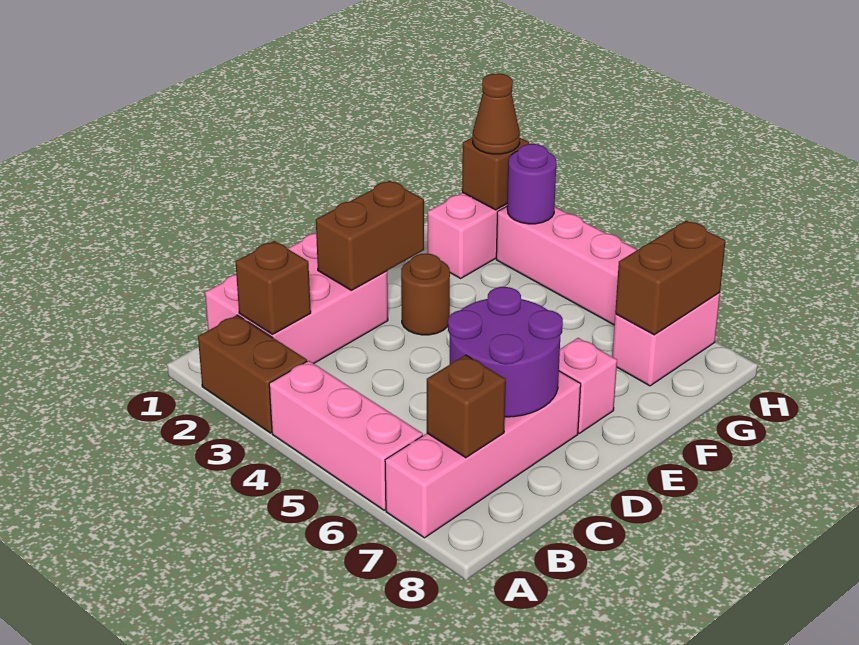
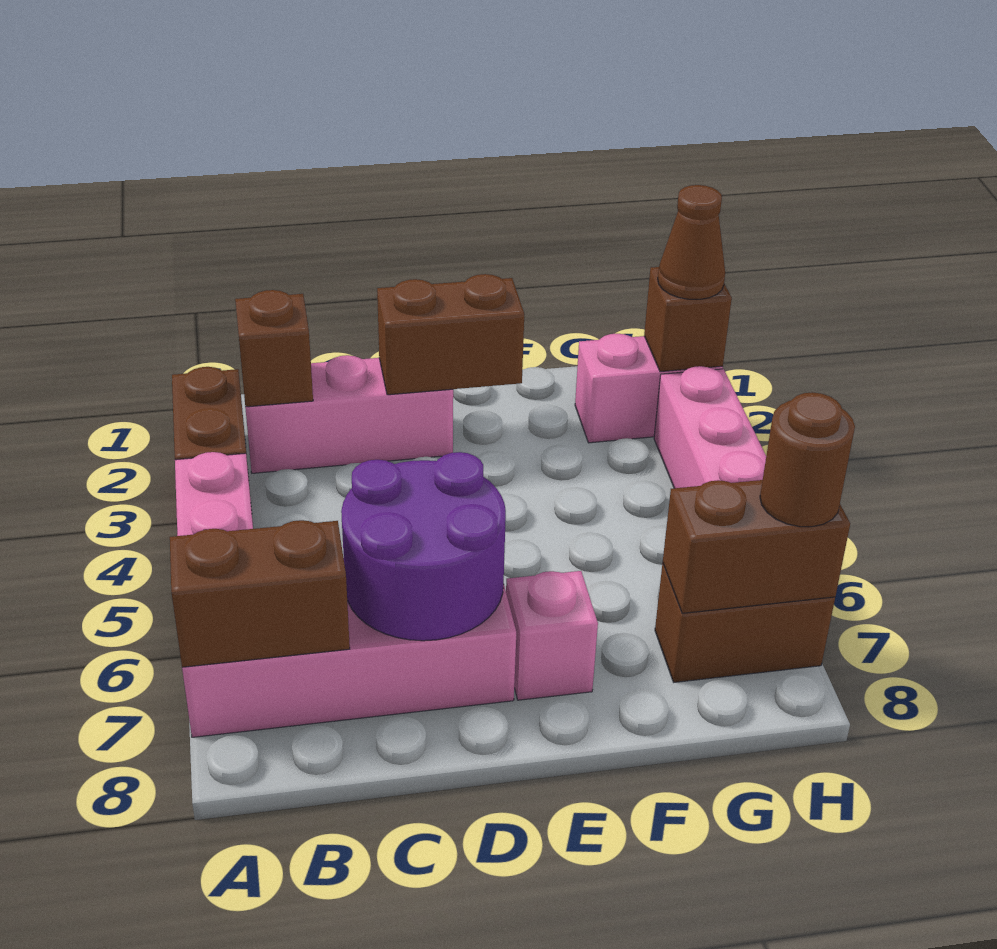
pink brick B1:D2 level 1 -> pink brick B2:D2 level 1
brown brick B7 level 2 -> brown brick A7:B7 level 2
brown round brick E3 level 1 -> brown round brick H7 level 3
pink brick G7:H7 level 1 -> brown brick G7:H7 level 1
purple round brick H3 level 2 -> none

